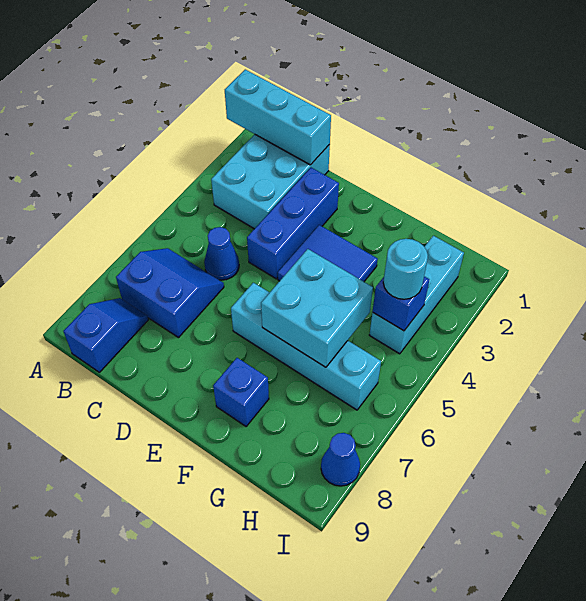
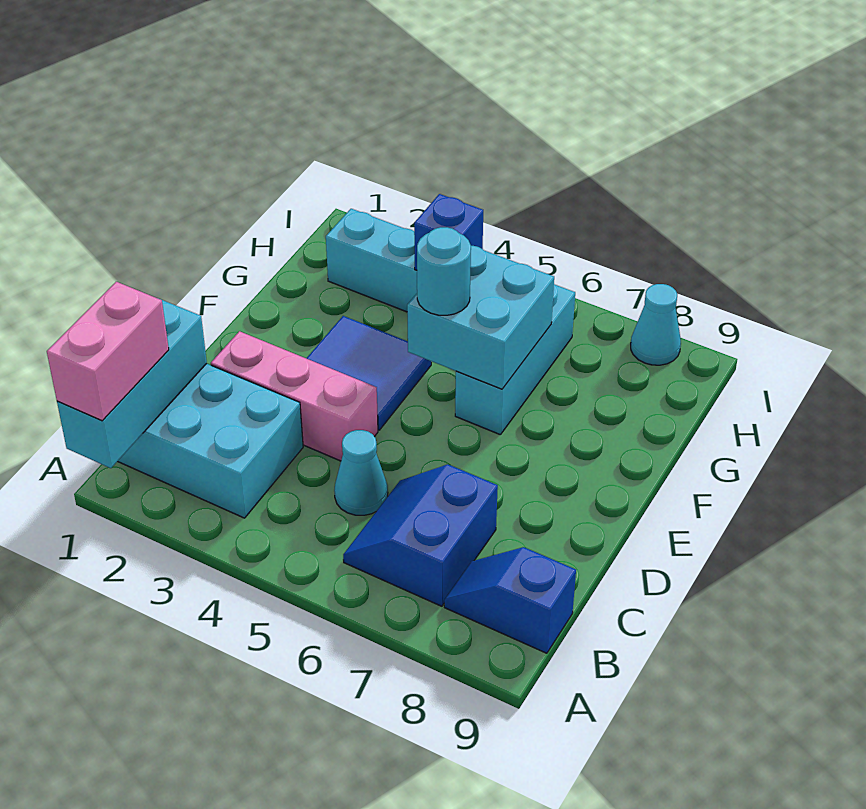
none -> pink brick A1:B1 level 3
blue cone C5 level 1 -> cyan cone C5 level 1
blue brick D2:D4 level 1 -> pink brick D2:D4 level 1
cyan brick E6:H6 level 1 -> cyan brick F6:H6 level 1
blue brick F8 level 1 -> none
cyan round brick H4 level 3 -> cyan round brick F5 level 3
blue cone I8 level 1 -> cyan cone I8 level 1

